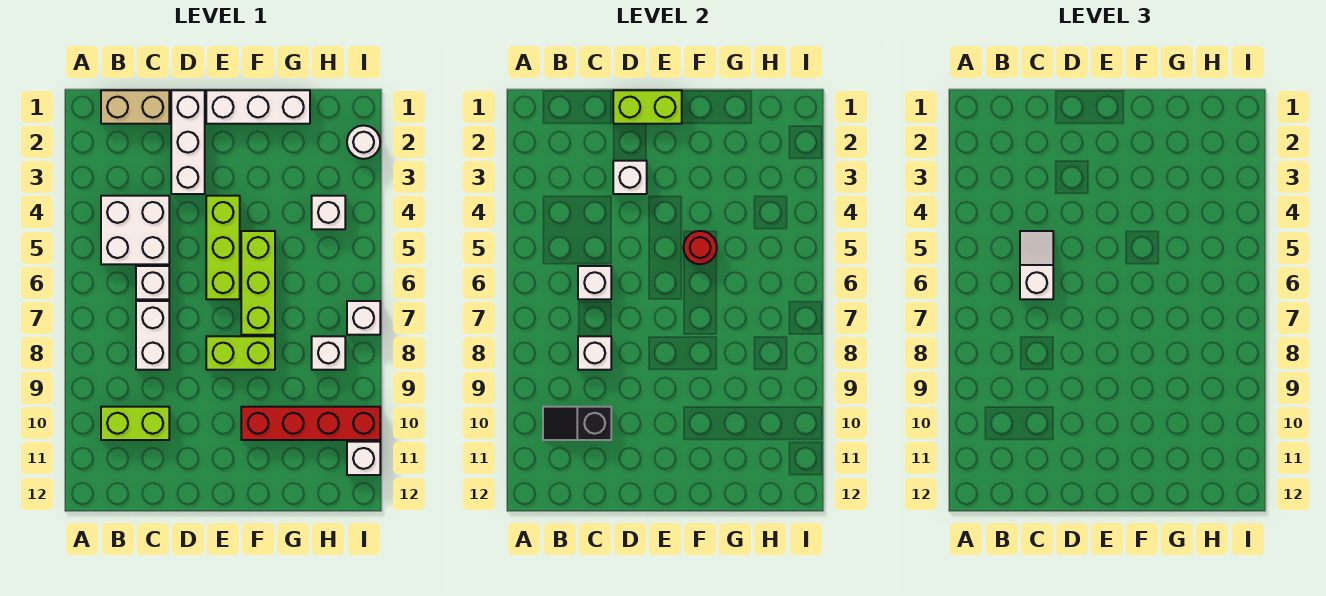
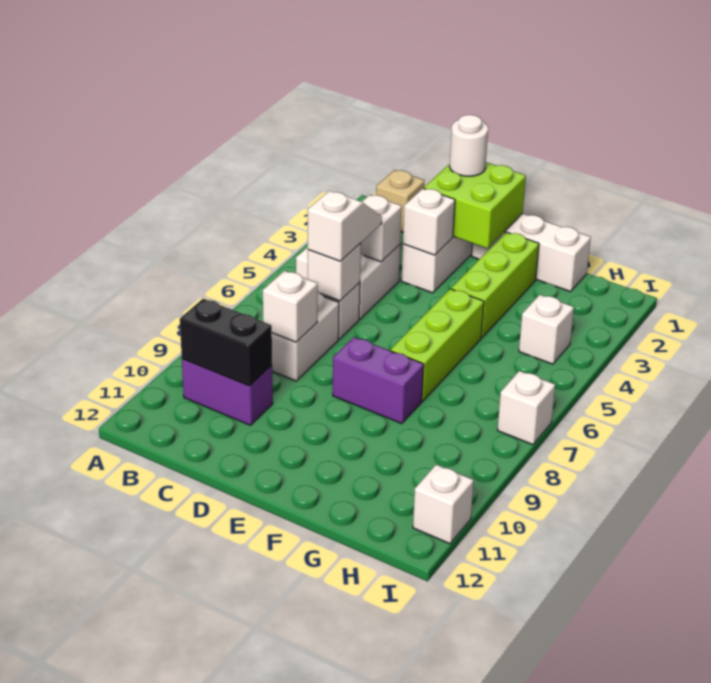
tan brick B1:C1 level 1 -> tan brick B1 level 1
lime brick B10:C10 level 1 -> purple brick B10:C10 level 1
black slope B10:C10 level 2 top C -> black brick B10:C10 level 2
lime brick D1:E1 level 2 -> lime brick D1:E2 level 2
lime brick E4:E6 level 1 -> lime brick F2:F4 level 1
lime brick E8:F8 level 1 -> purple brick E8:F8 level 1
red round brick F5 level 2 -> none
red brick F10:I10 level 1 -> none
white brick H8 level 1 -> white brick C4 level 2
white round brick I2 level 1 -> white round brick D1 level 3

